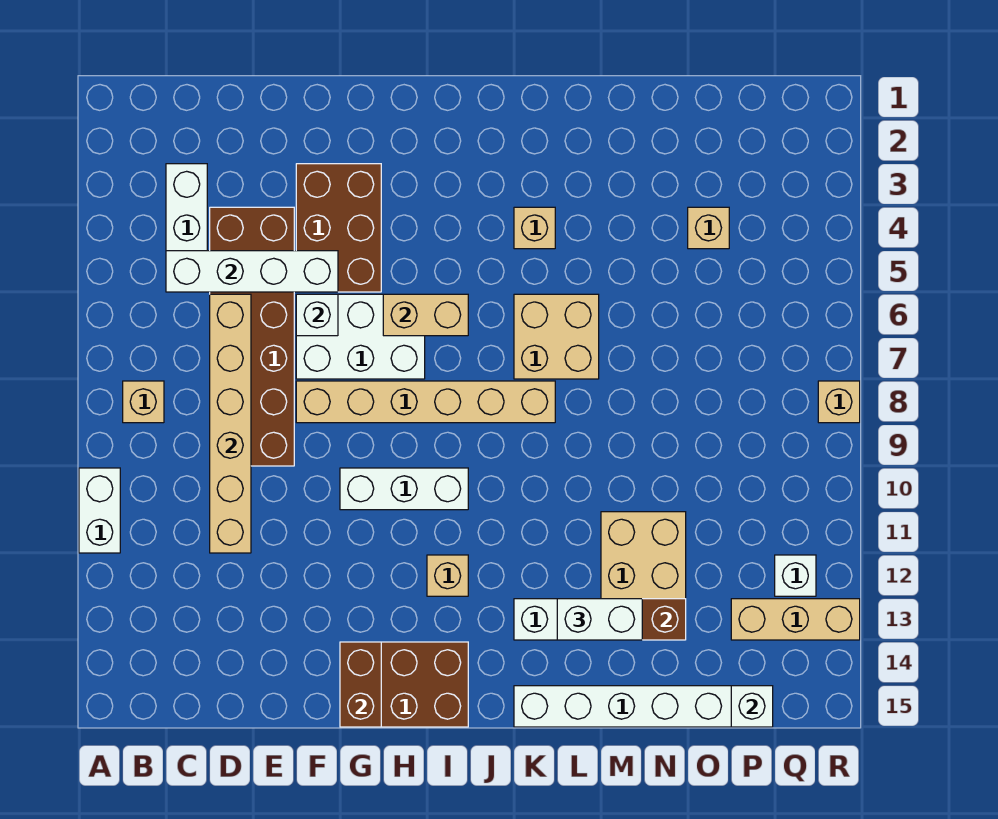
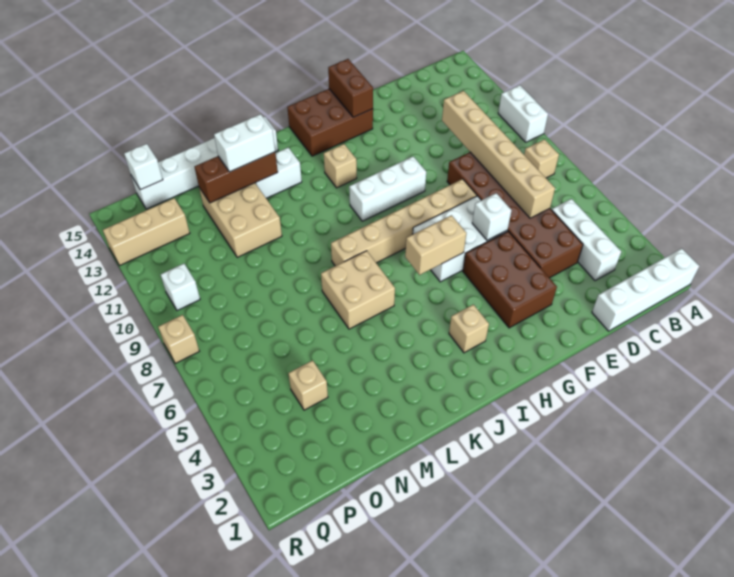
white brick C5:F5 level 2 -> white brick A1:D1 level 1
tan brick K4 level 1 -> tan brick I3 level 1
white brick Q12 level 1 -> white brick Q10 level 1

